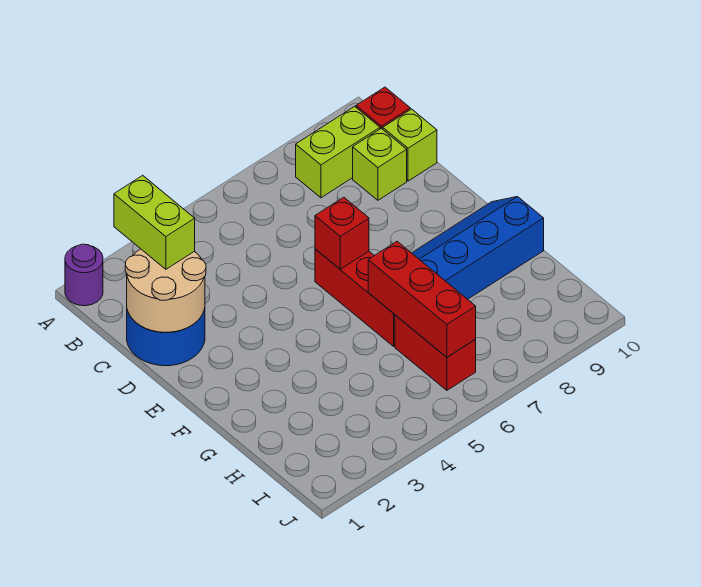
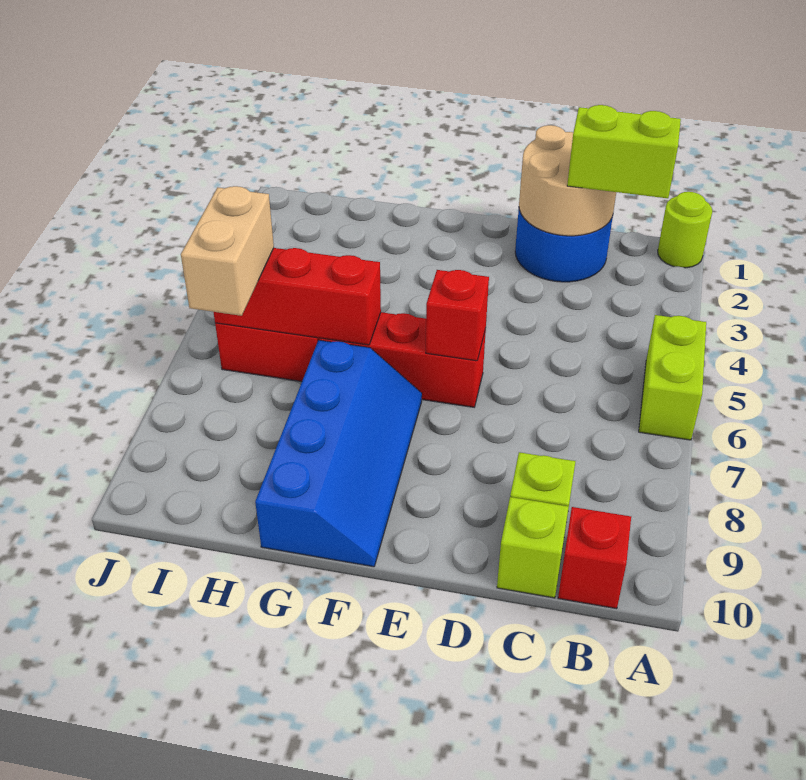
purple round brick A1 level 1 -> lime round brick A1 level 1
lime brick B8:B9 level 1 -> lime brick A5:A6 level 1
none -> tan brick I6:I7 level 3

